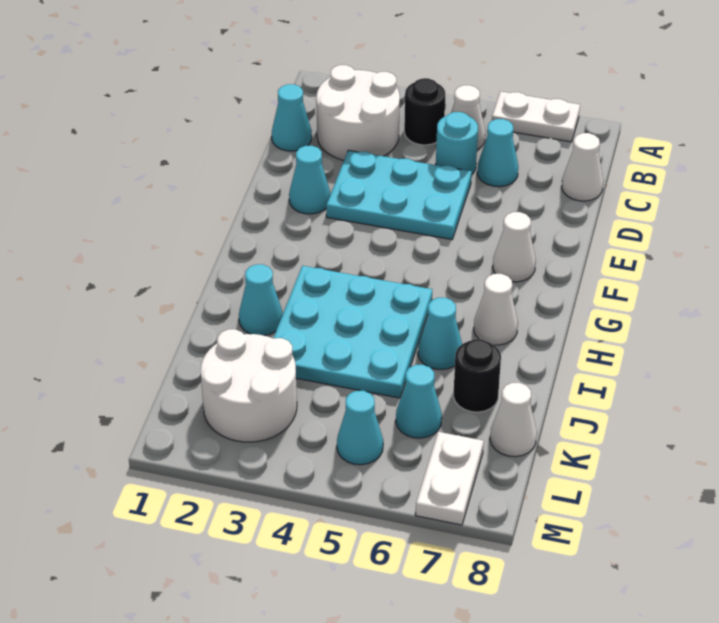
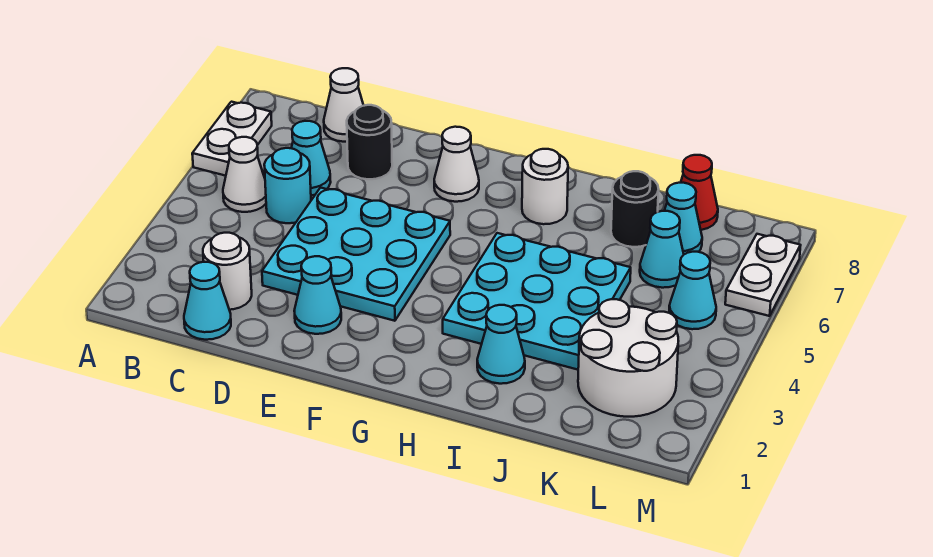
white round brick B2:C3 level 1 -> white round brick C2 level 1
black round brick B4 level 1 -> black round brick D7 level 1
cyan plate D3:E5 level 1 -> cyan plate D3:F5 level 1
white cone H7 level 1 -> white round brick H7 level 1
cyan cone I6 level 1 -> cyan cone K7 level 1
white cone K8 level 1 -> red cone K8 level 1
white plate L7:M7 level 1 -> white plate M6:M7 level 1

